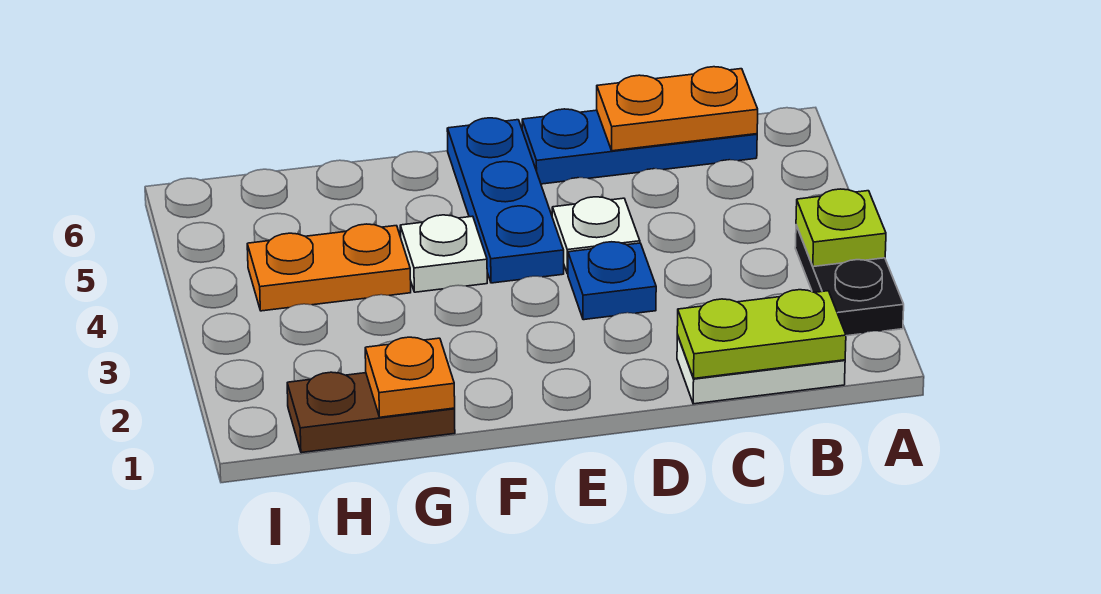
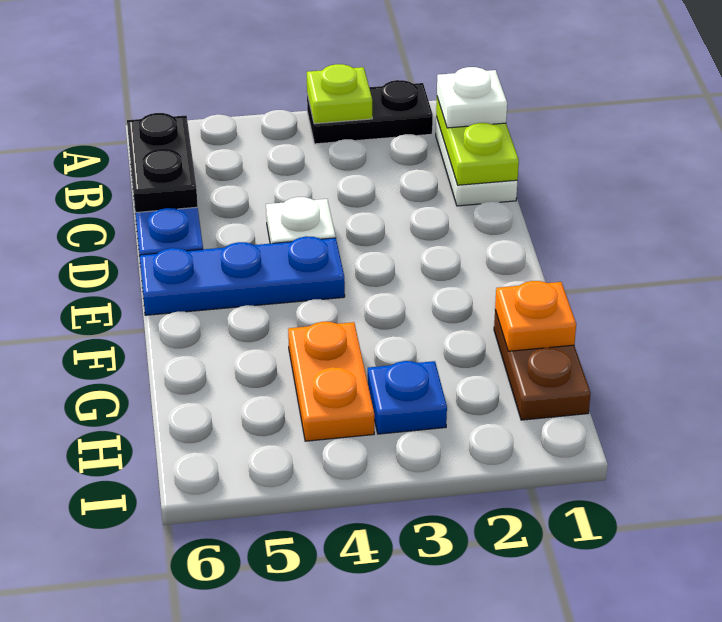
orange plate B6:C6 level 2 -> black plate B6:C6 level 2
blue plate D3 level 1 -> blue plate H3 level 1
white plate F4 level 1 -> white plate B1 level 3

